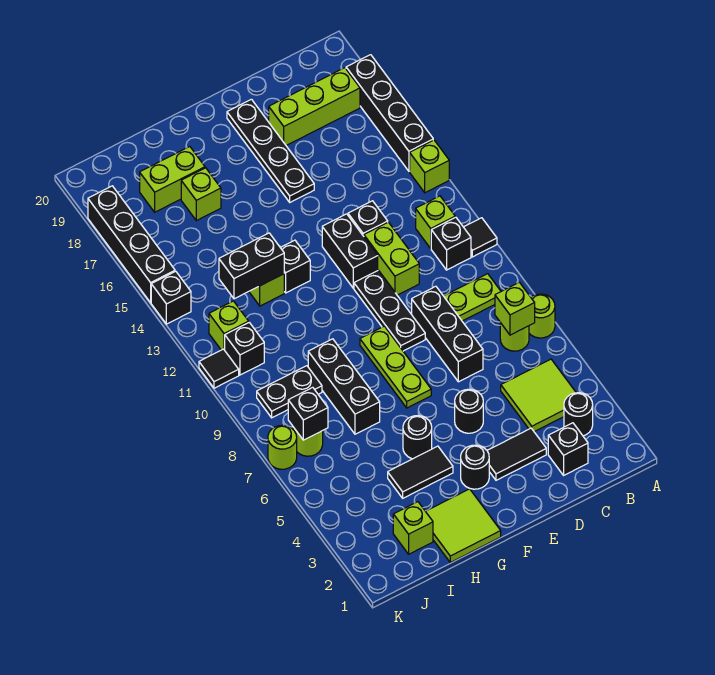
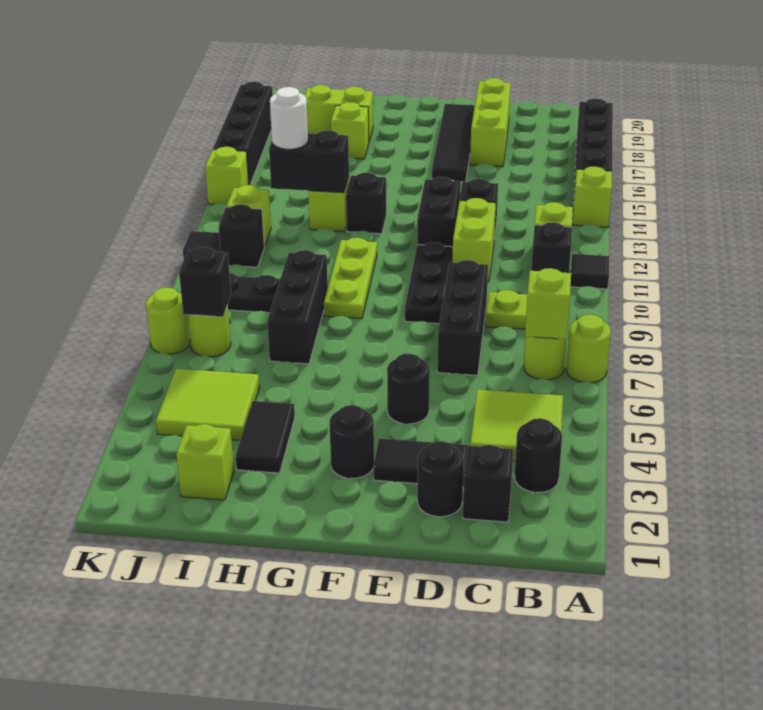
lime brick B18:D18 level 1 -> lime brick D17:D19 level 1
black plate E16:E19 level 1 -> black tile E16:E19 level 1
lime plate F7:F9 level 1 -> lime plate G9:G11 level 1
lime tile G1:H2 level 1 -> lime tile I4:J5 level 1
black tile G4:H4 level 1 -> black tile H3:H4 level 1
black round brick G5 level 1 -> black round brick D2 level 1
none -> white round brick I13 level 3
black brick K14 level 1 -> lime brick K14 level 1

